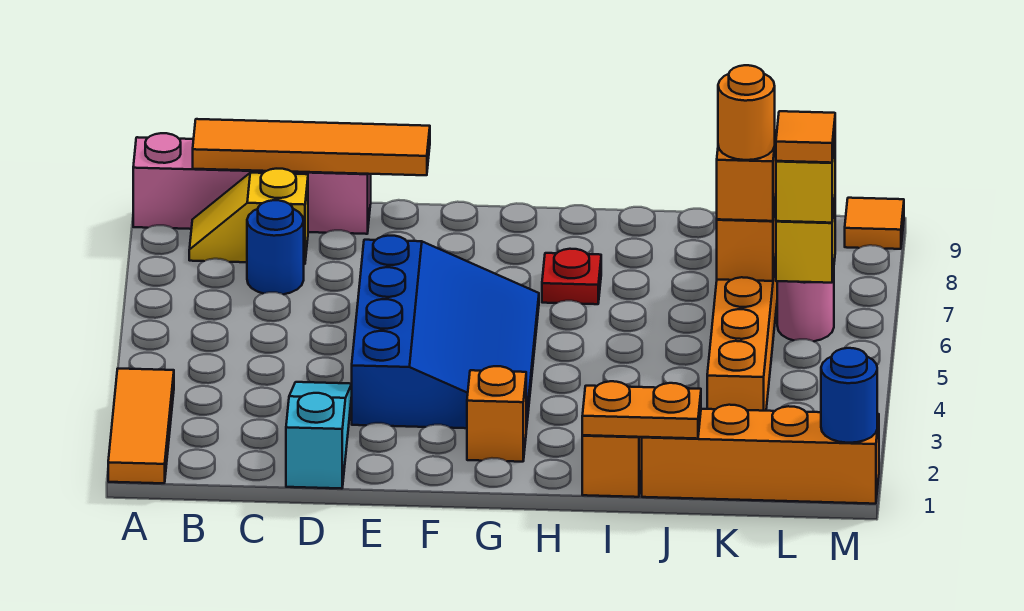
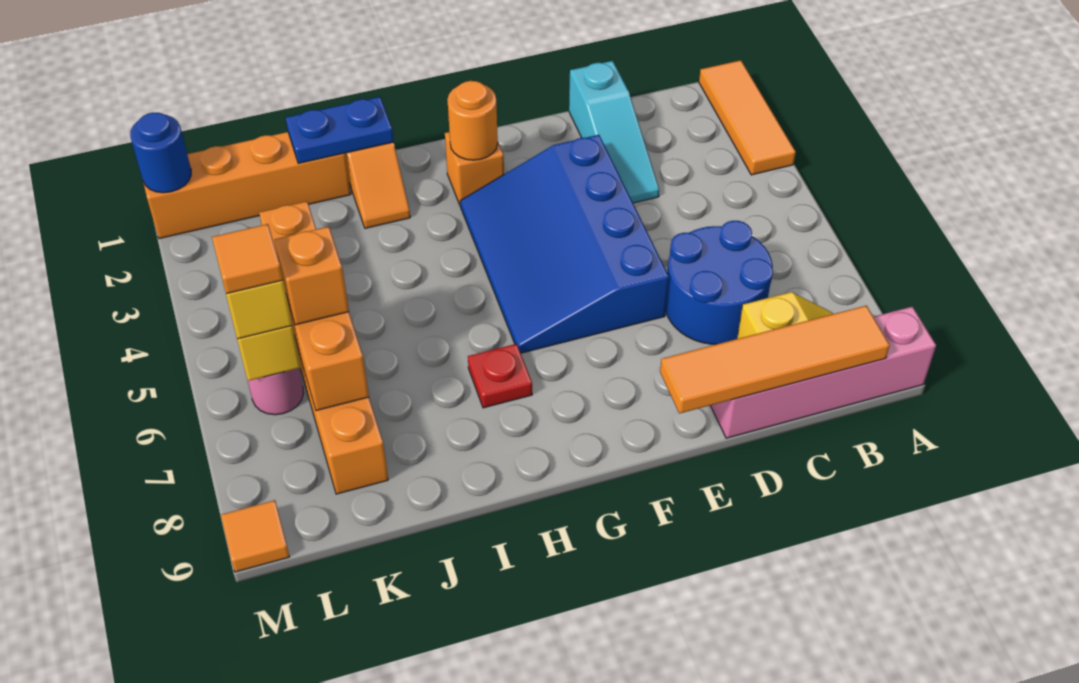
blue round brick C7 level 1 -> blue round brick C6:D7 level 1
orange plate I1:J1 level 2 -> blue plate I1:J1 level 2
orange round brick K6 level 4 -> orange round brick G2 level 2

